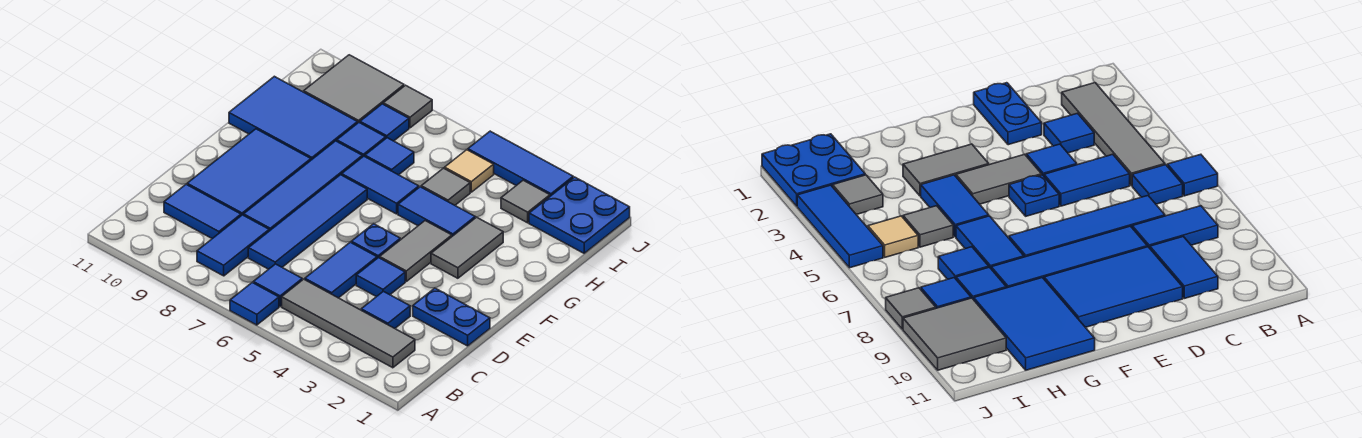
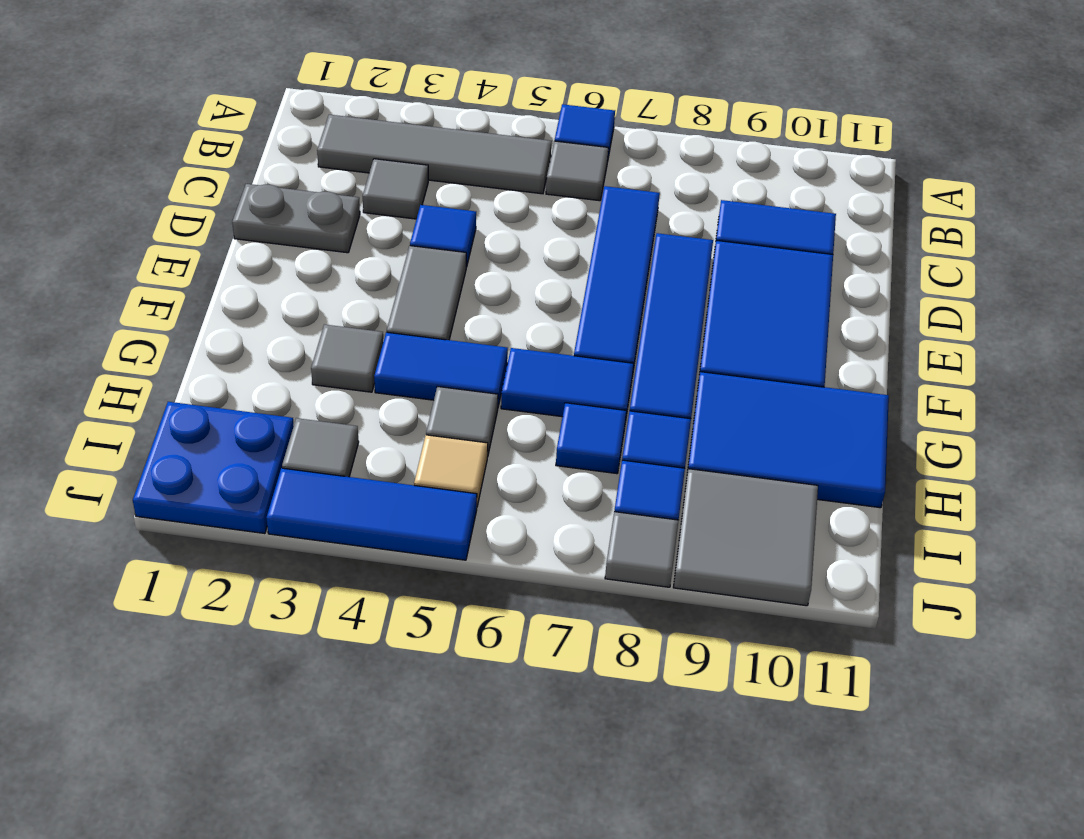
blue tile B6 level 1 -> grey tile B6 level 1
blue tile B8:C8 level 1 -> none
blue tile C3 level 1 -> grey tile C3 level 1
blue tile C5:D5 level 1 -> none
blue plate D1:D2 level 1 -> grey plate D1:D2 level 1
blue plate E5 level 1 -> none
grey tile F3:G3 level 1 -> grey tile G3 level 1

